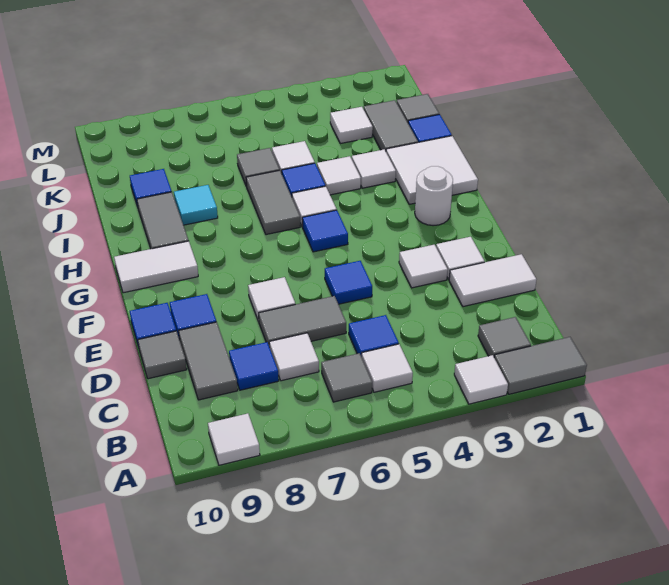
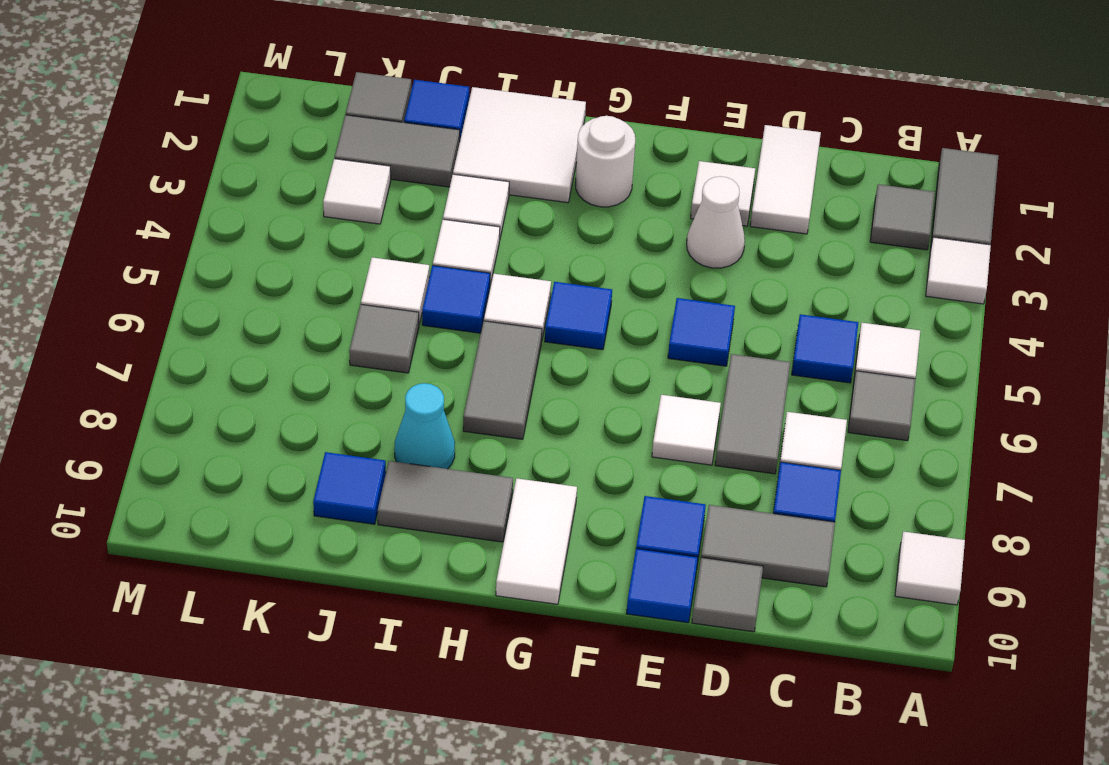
white tile E3 level 1 -> white cone E3 level 1
grey tile H6:I6 level 1 -> grey tile H6:H7 level 1
cyan tile I8 level 1 -> cyan cone I8 level 1

